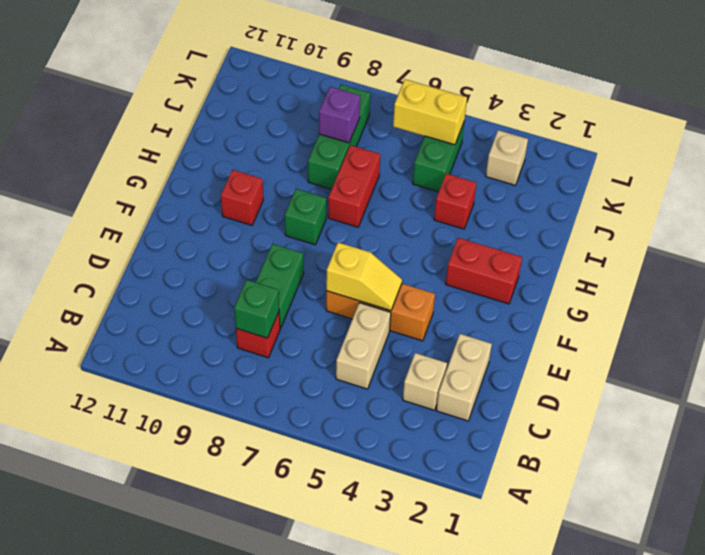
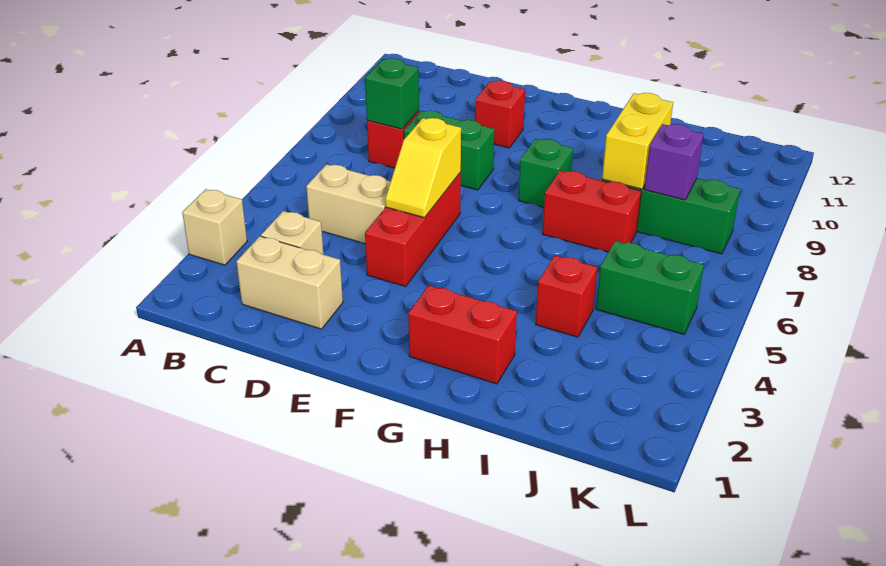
orange brick E4:E6 level 1 -> red brick E4:E6 level 1
red brick G2:G3 level 1 -> red brick G2:H2 level 1
red brick G10 level 1 -> red brick E10 level 1
tan brick K3 level 1 -> tan brick A3 level 1
yellow brick K5:K6 level 2 -> yellow brick I8:I9 level 2

